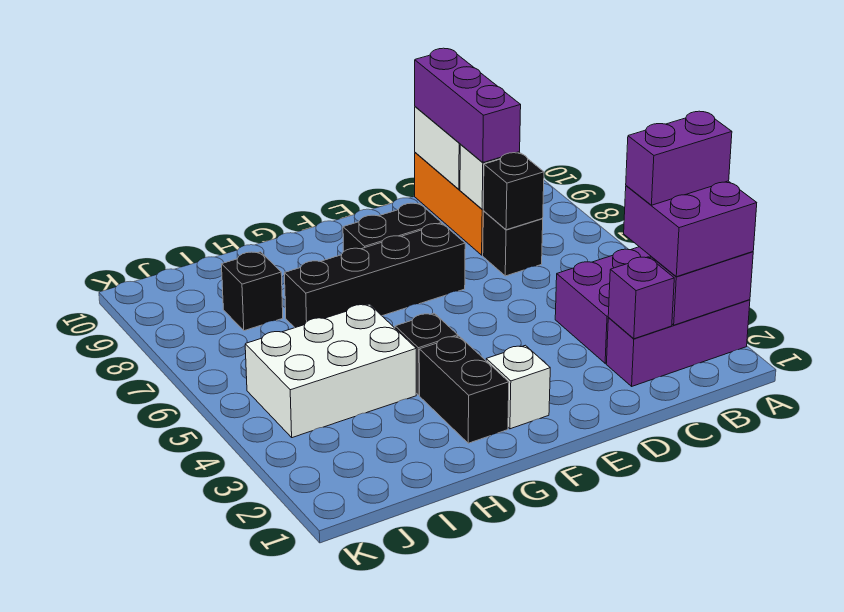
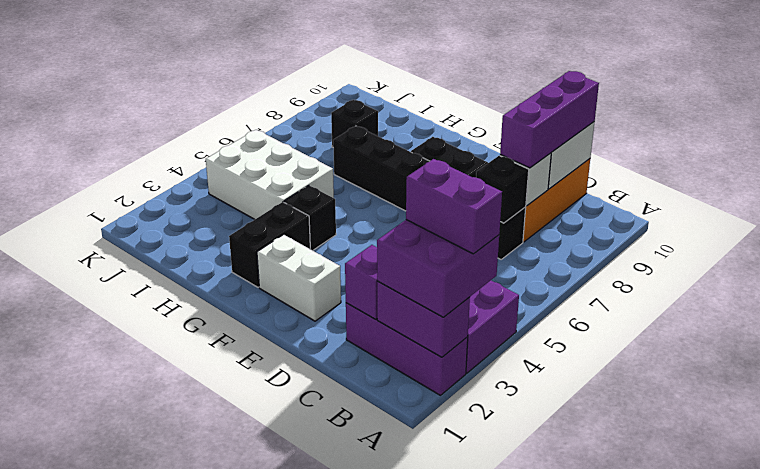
white brick F2 level 1 -> white brick E2:F2 level 1

